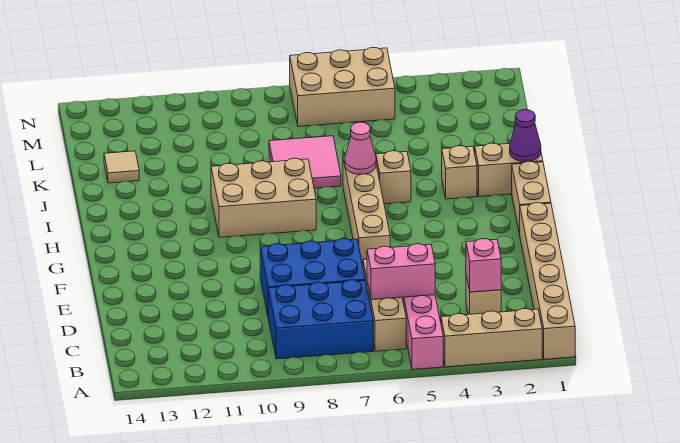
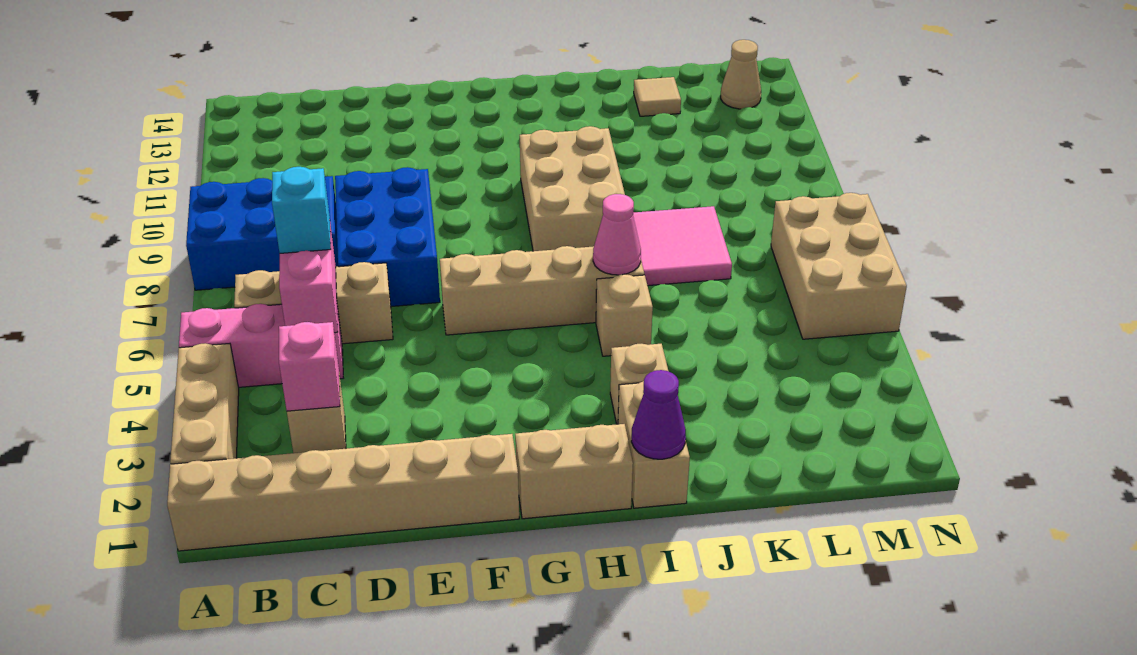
blue brick B7:C9 level 1 -> blue brick A8:C9 level 1
none -> cyan brick C6 level 3
none -> tan cone M13 level 1

